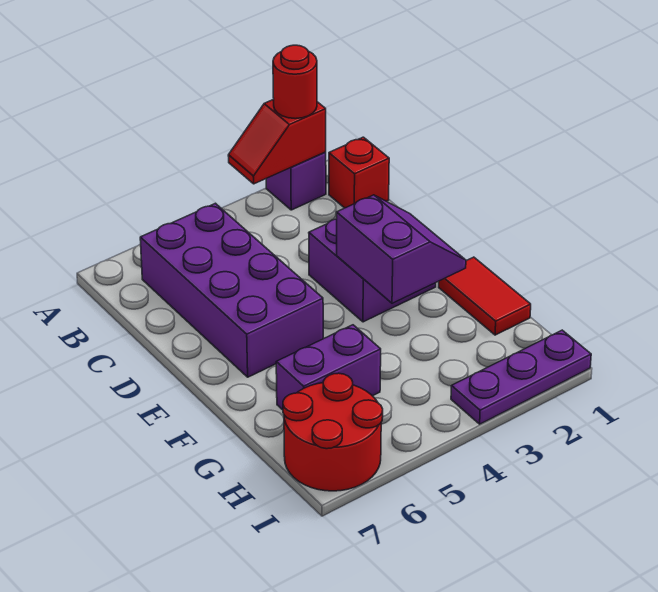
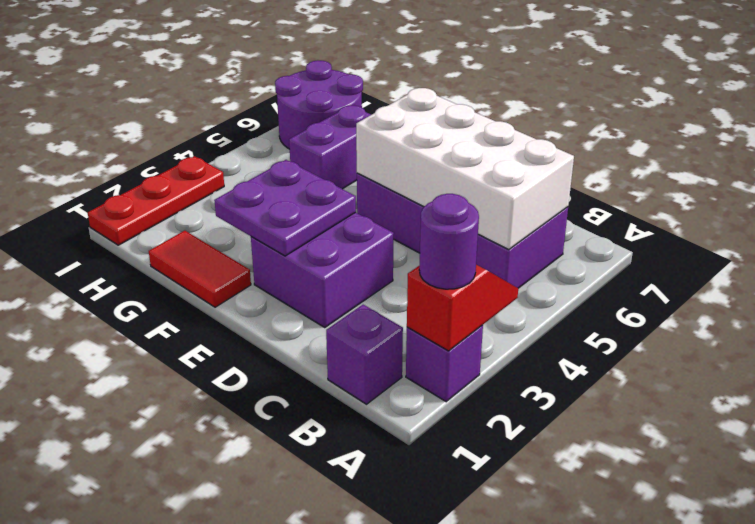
red round brick A2 level 3 -> purple round brick A2 level 3
red brick B1 level 1 -> purple brick B1 level 1
none -> white brick B5:E6 level 2
purple slope E2:F3 level 2 top 3 -> purple plate E2:F3 level 2
red round brick H6:I7 level 1 -> purple round brick H6:I7 level 1
purple plate I1:I3 level 1 -> red plate I1:I3 level 1

